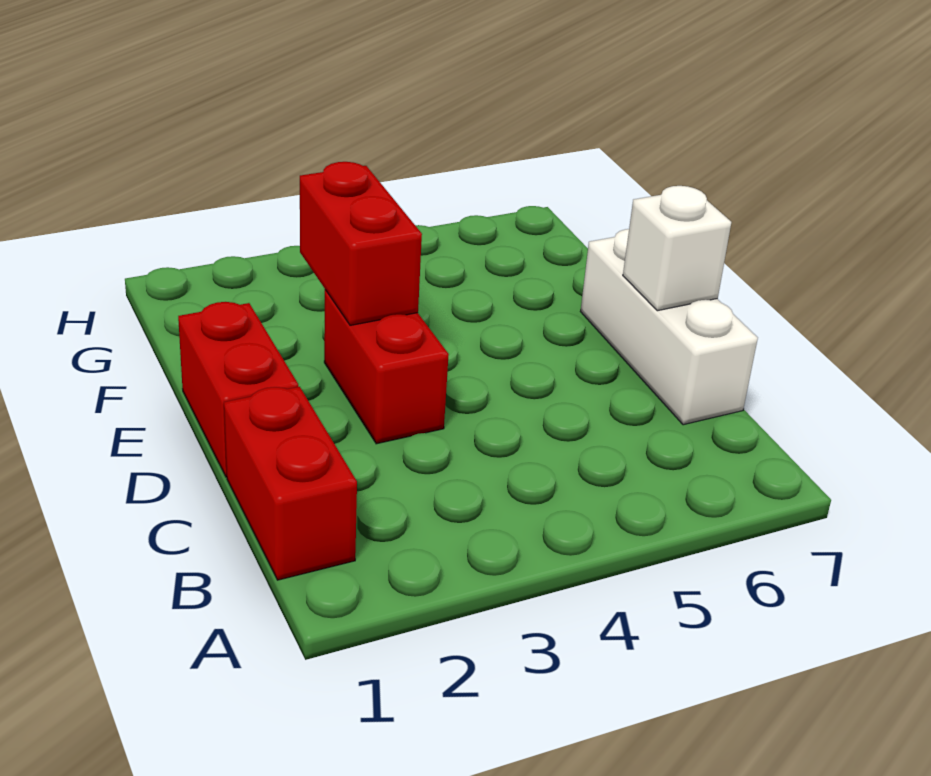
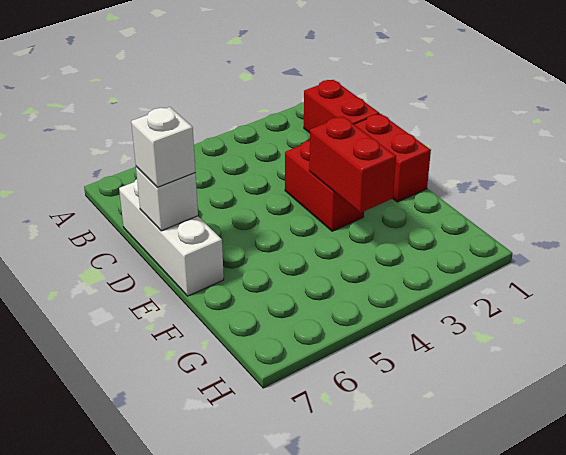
none -> white brick D7 level 3

